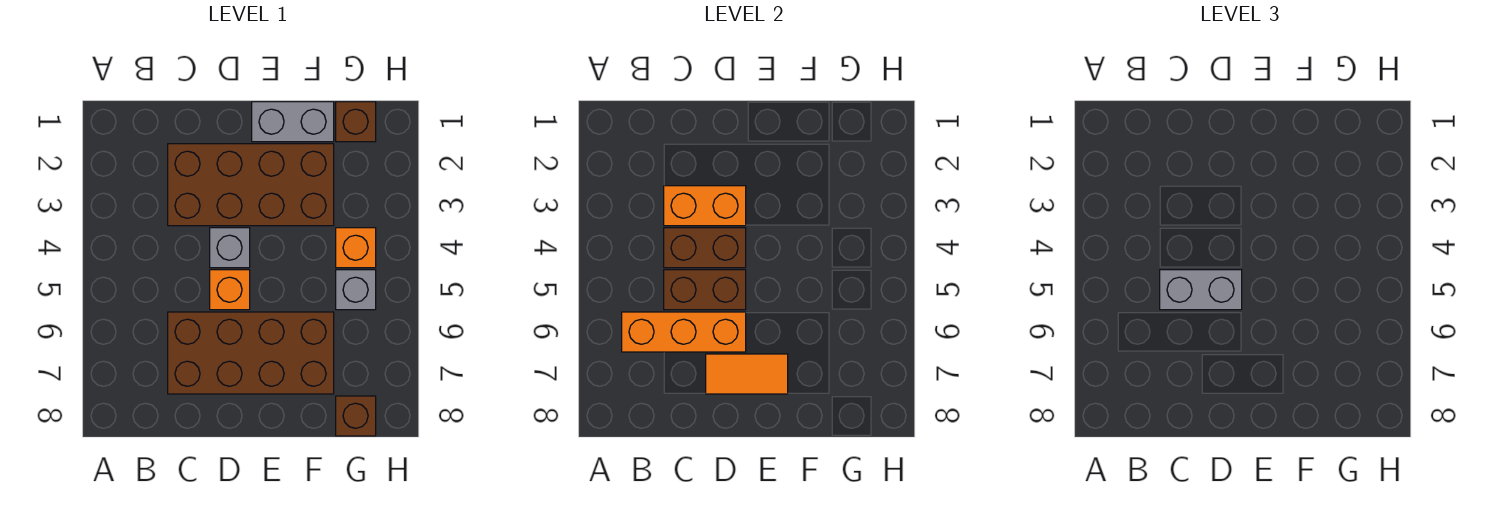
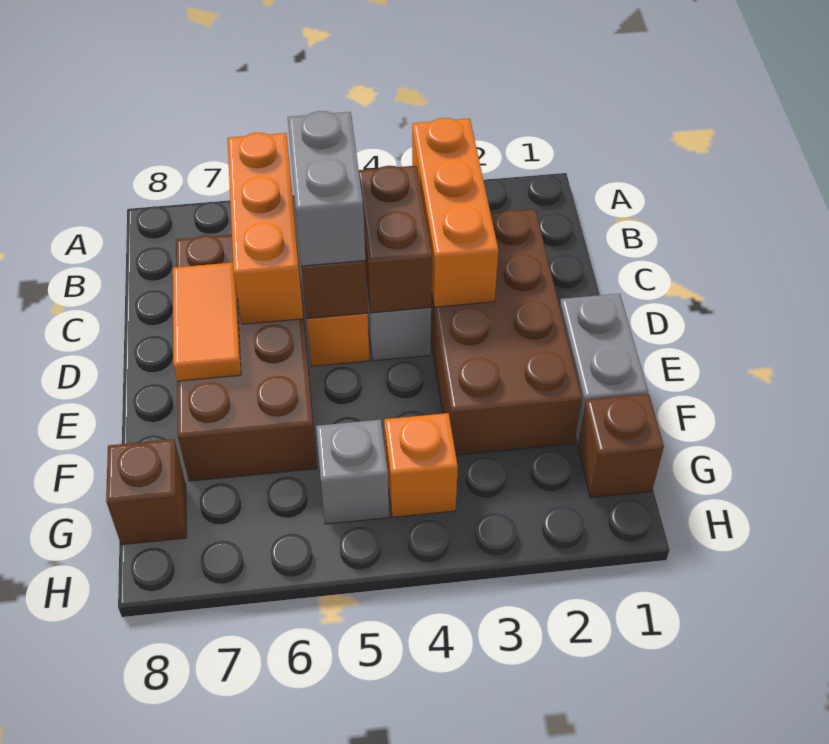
orange brick C3:D3 level 2 -> orange brick B3:D3 level 2

